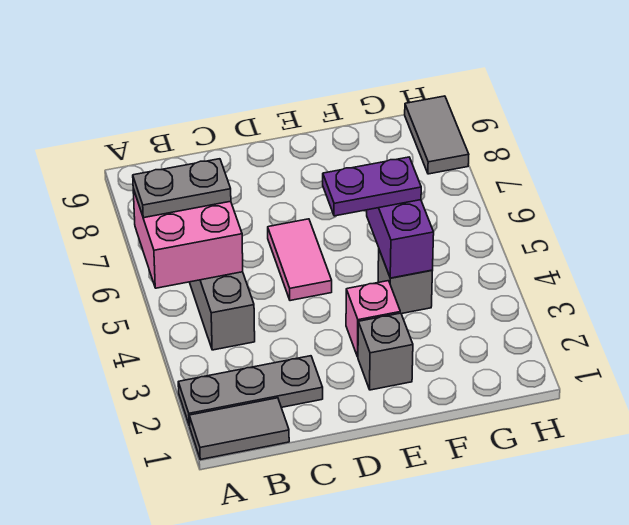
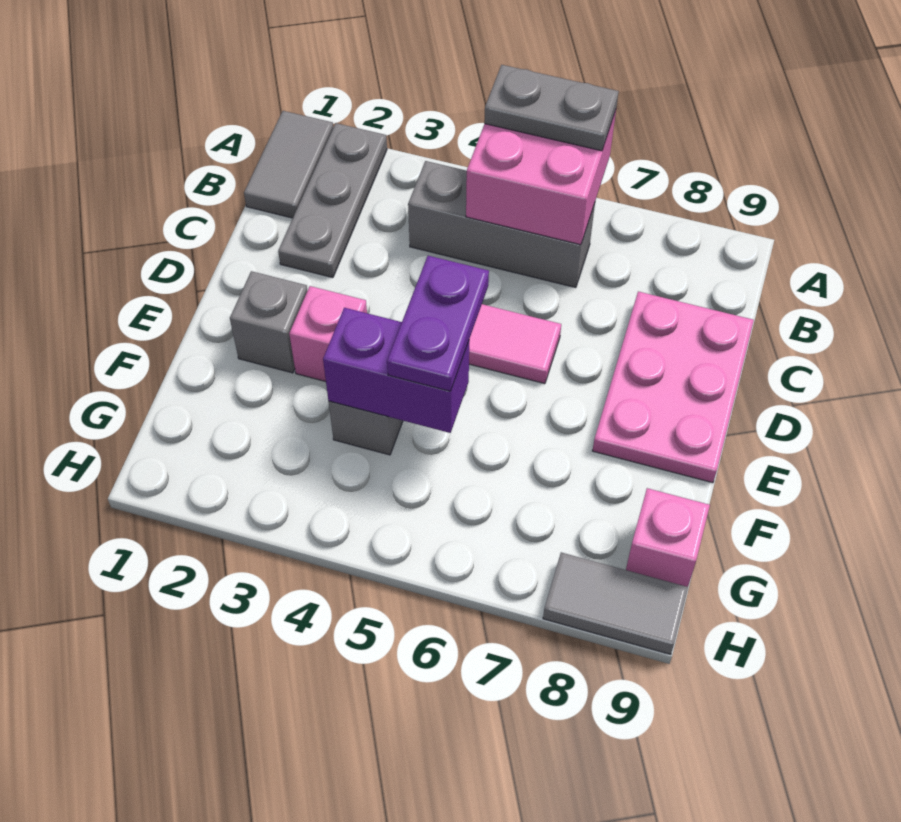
grey plate A6:B6 level 3 -> grey plate A5:A6 level 3
none -> pink plate C8:E9 level 1
none -> pink brick G9 level 1

